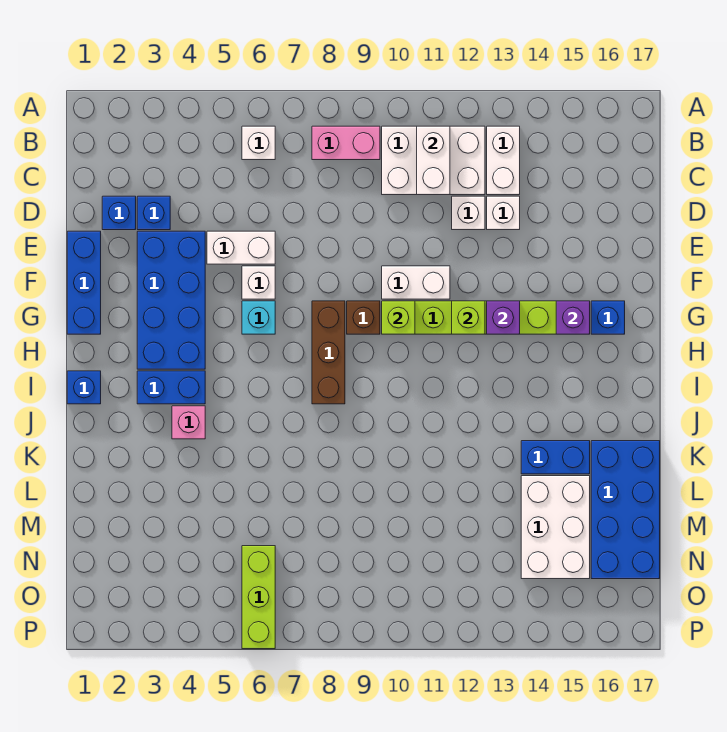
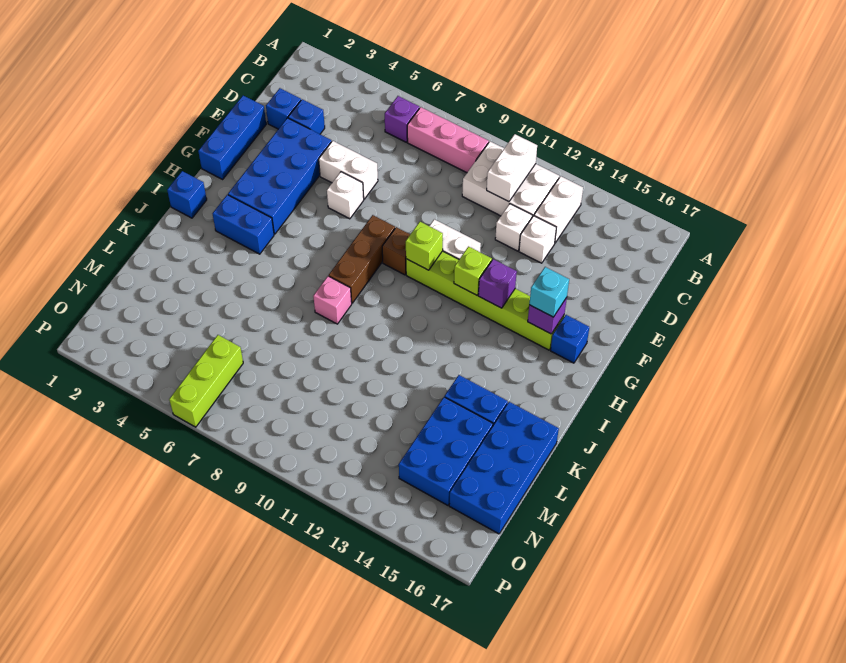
white brick B6 level 1 -> purple brick B6 level 1
pink brick B8:B9 level 1 -> pink brick B7:B9 level 1
cyan brick G6 level 1 -> cyan brick G15 level 3
pink brick J4 level 1 -> pink brick J8 level 1
white brick L14:N15 level 1 -> blue brick L14:N15 level 1

